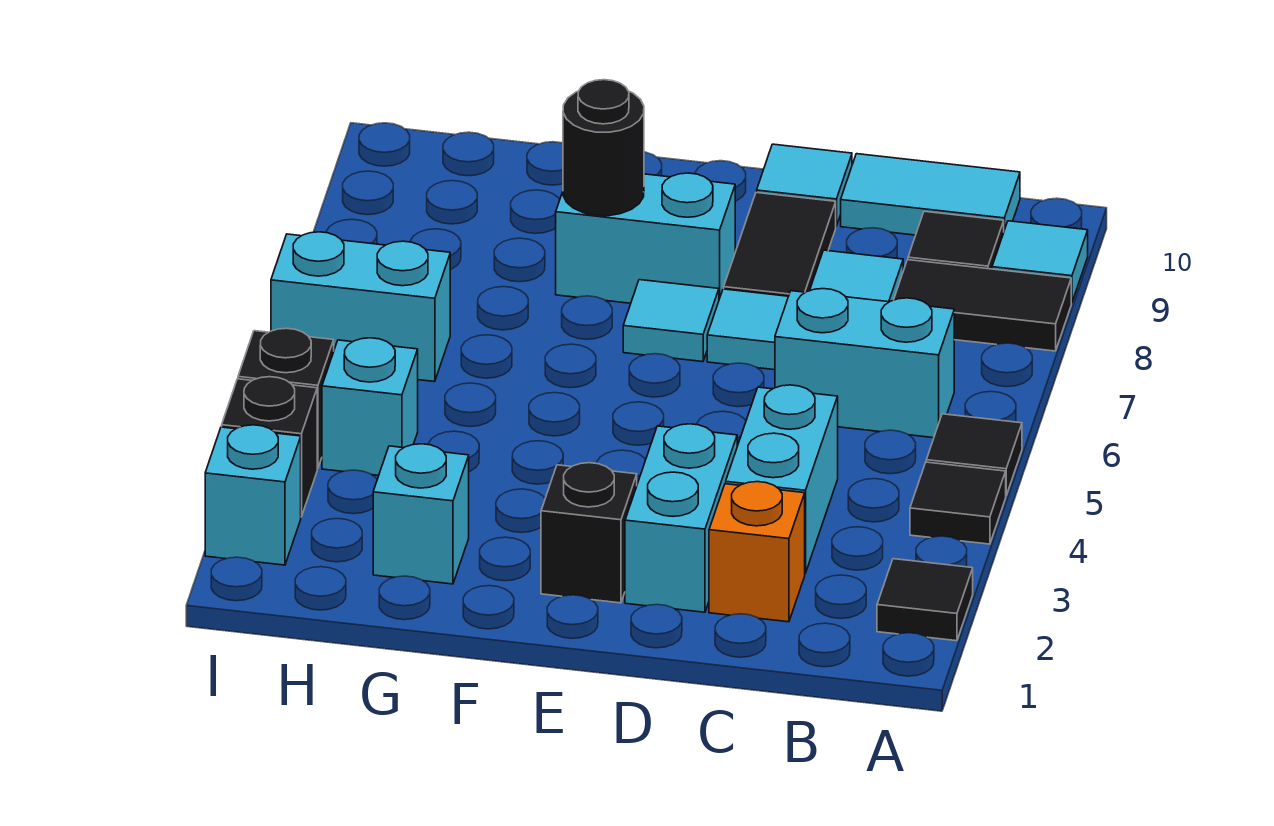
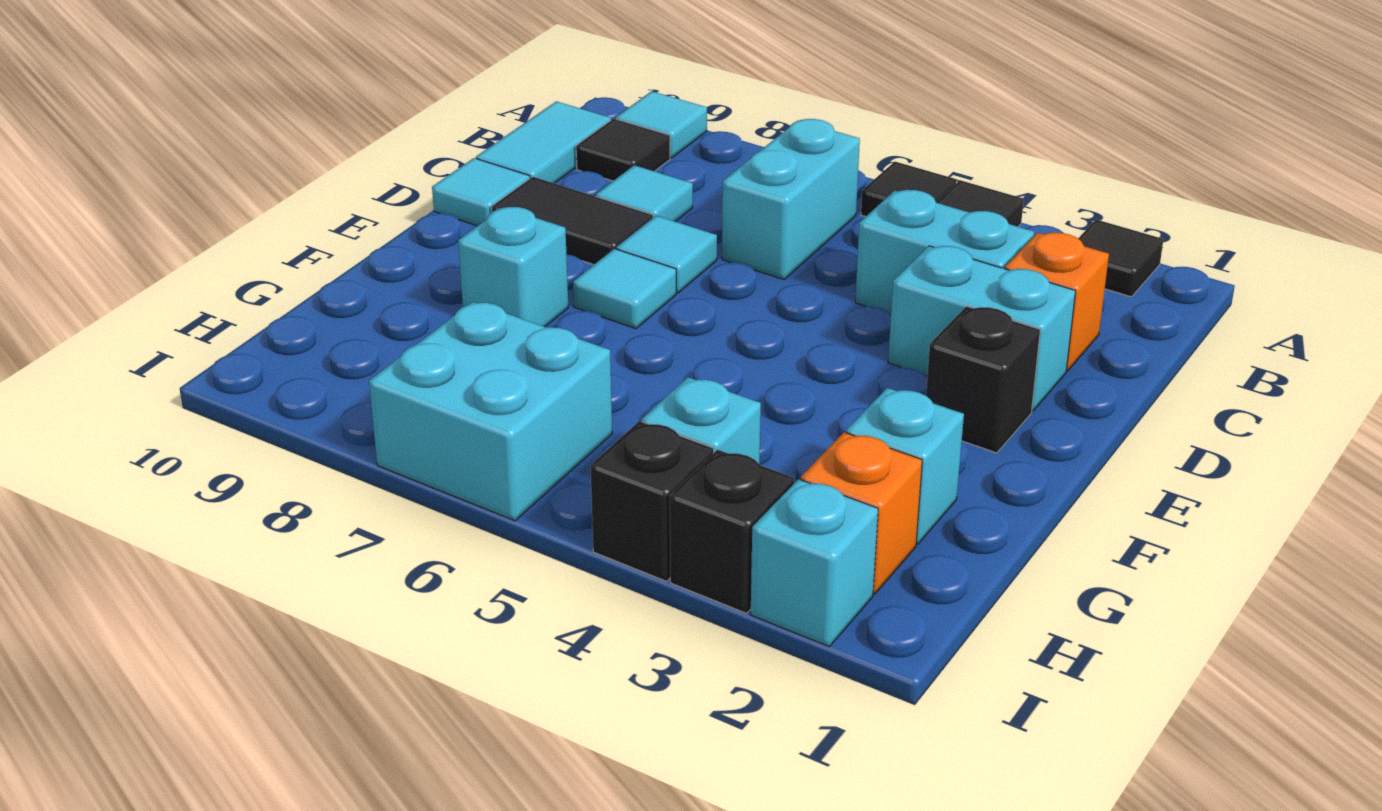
black tile A8:B8 level 1 -> none
cyan brick E8:F8 level 1 -> cyan brick F8 level 1
black round brick F8 level 2 -> none
none -> orange brick H2 level 1
cyan brick H6:I6 level 1 -> cyan brick H6:I7 level 1

